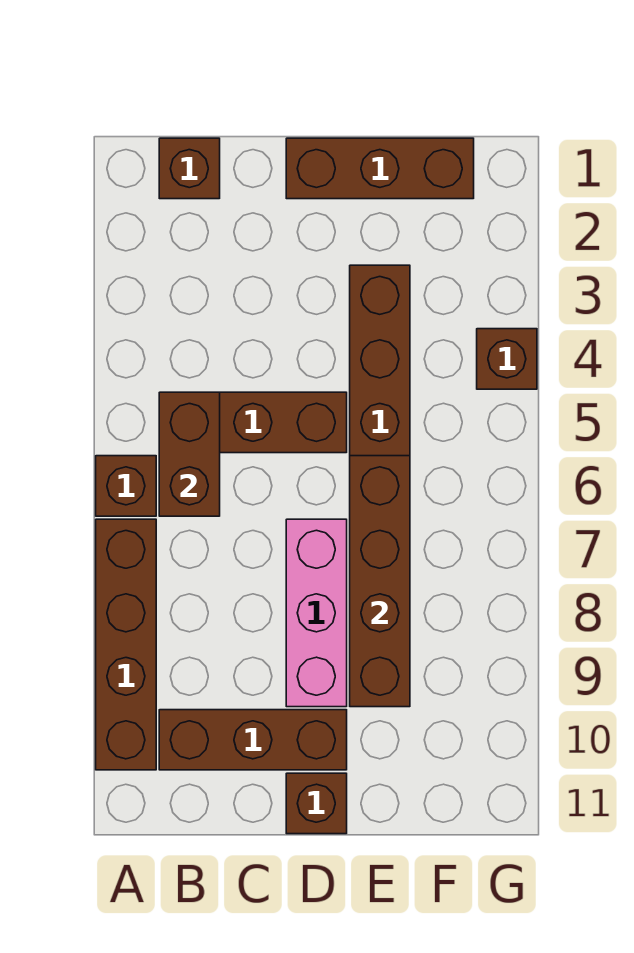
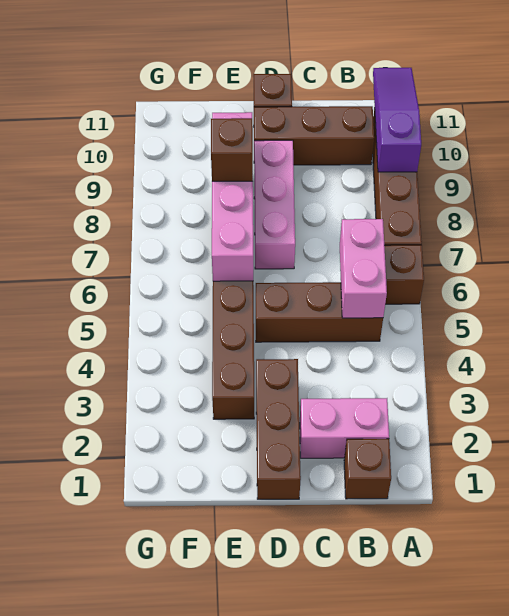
none -> purple slope A9:A11 level 2 top 9
none -> pink brick B2:C2 level 1
brown brick B5:B6 level 2 -> pink brick B5:B6 level 2
brown brick D1:F1 level 1 -> brown brick D1:D3 level 1
brown brick E6:E9 level 2 -> pink brick E6:E9 level 2
brown brick G4 level 1 -> brown brick E8 level 3

